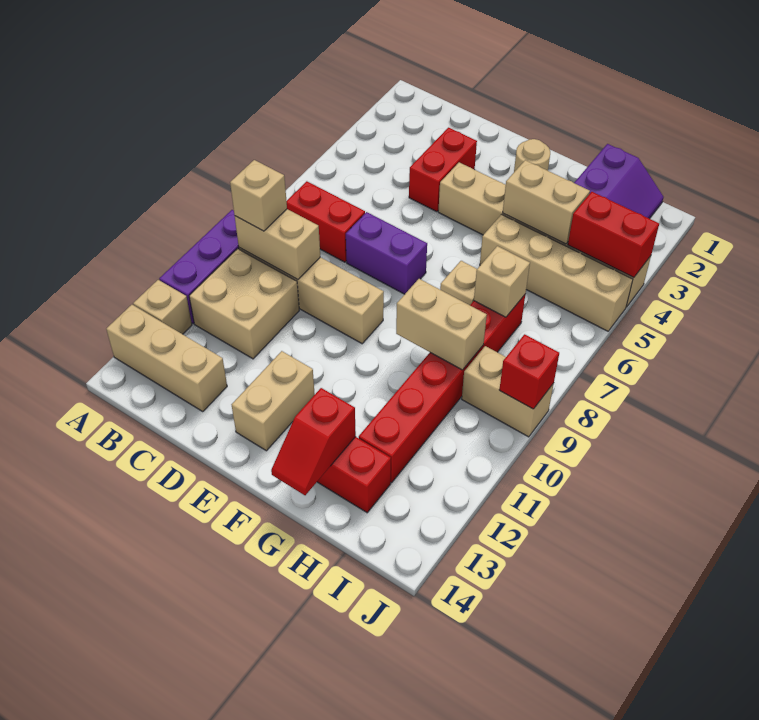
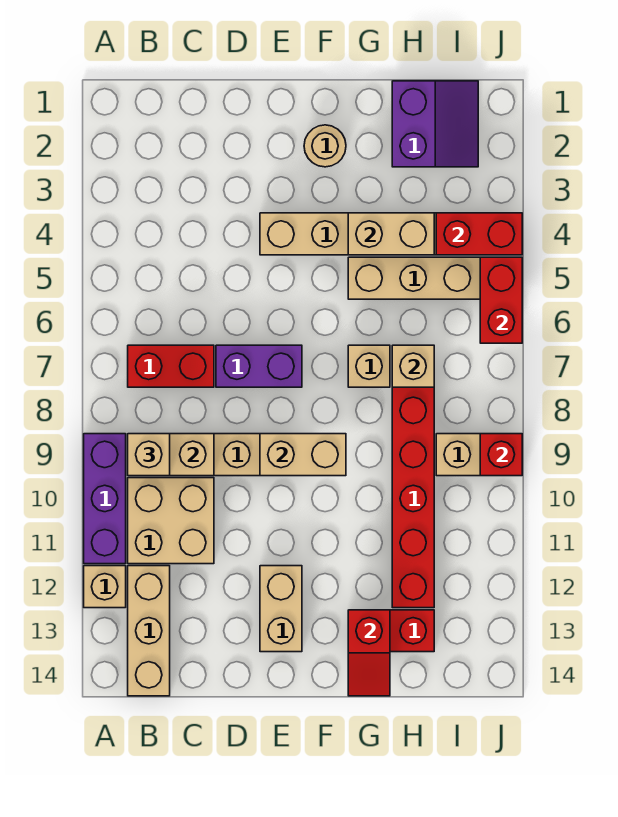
tan brick A13:C13 level 1 -> tan brick B12:B14 level 1
red brick D3:D4 level 1 -> red brick J5:J6 level 2
tan brick G9:H9 level 2 -> tan brick E9:F9 level 2

